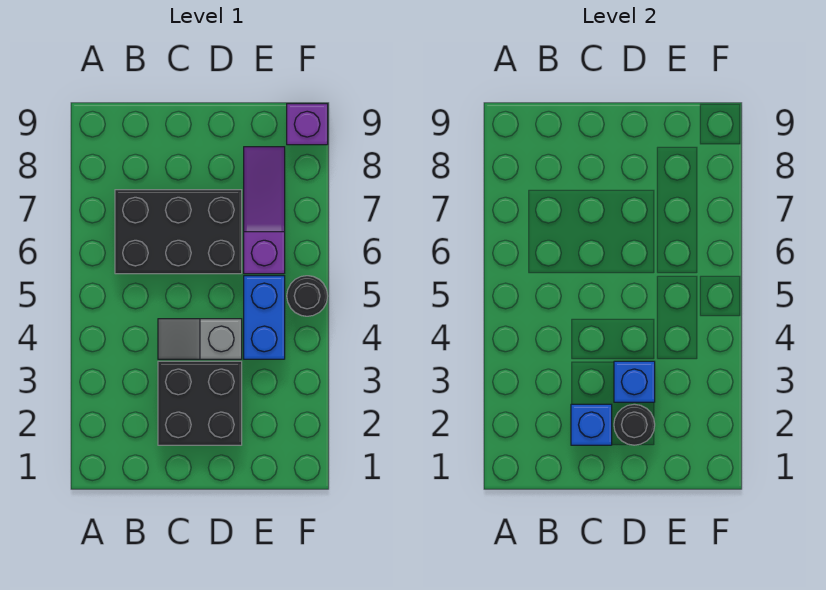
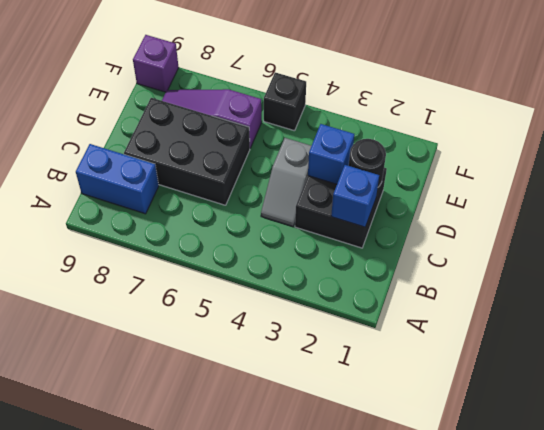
black brick B6:D7 level 1 -> black brick C6:D8 level 1
blue brick E4:E5 level 1 -> blue brick B8:B9 level 1
black round brick F5 level 1 -> black brick F5 level 1

